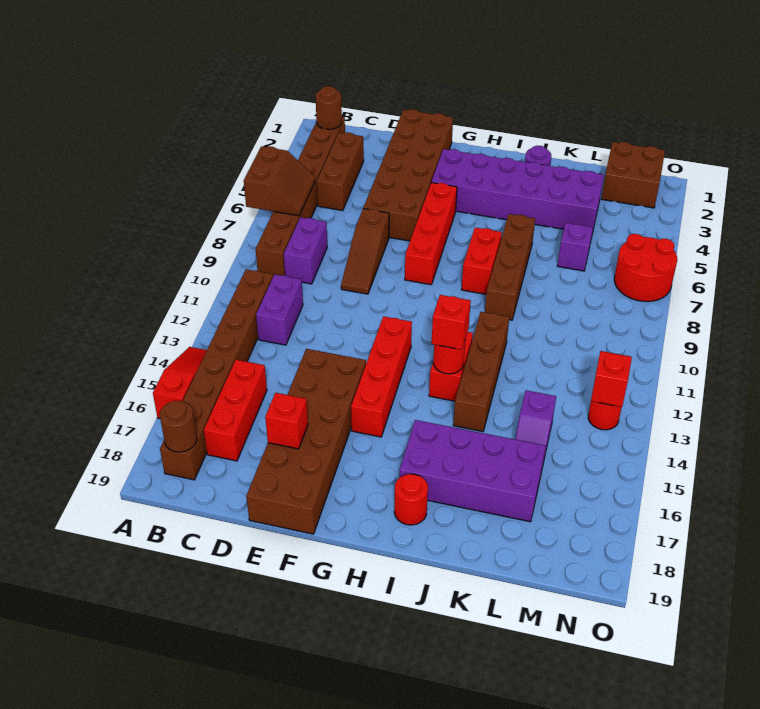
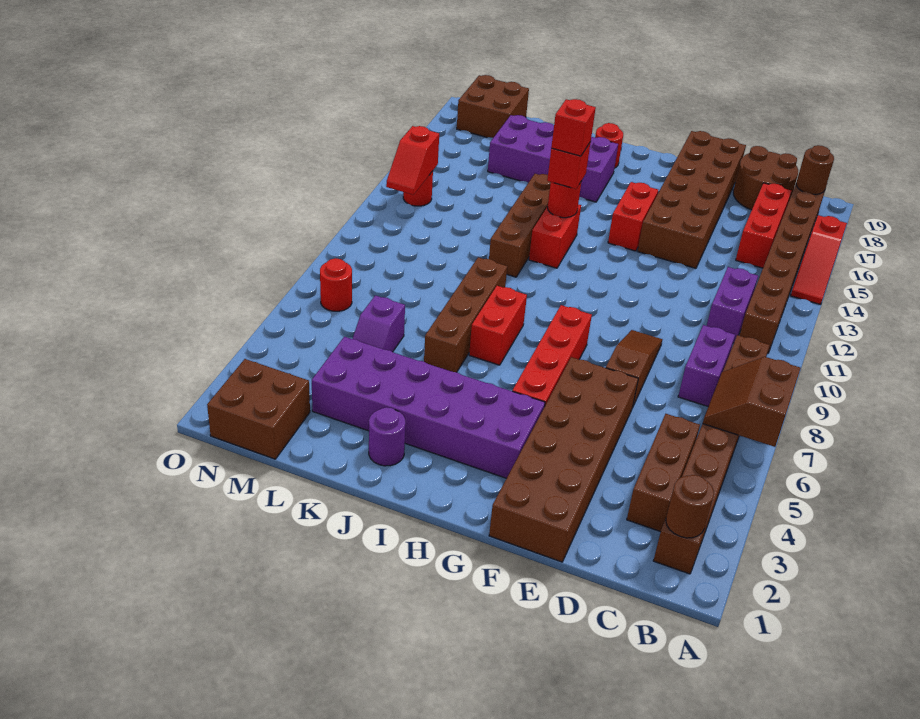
none -> brown round brick C18:D19 level 1
red brick E17 level 2 -> red brick I13 level 4
red brick G12:G15 level 1 -> red brick G14:G15 level 1
purple slope L14:L15 level 1 top 14 -> none
none -> brown brick M18:N19 level 1
red round brick N6:O7 level 1 -> red round brick N7 level 1

